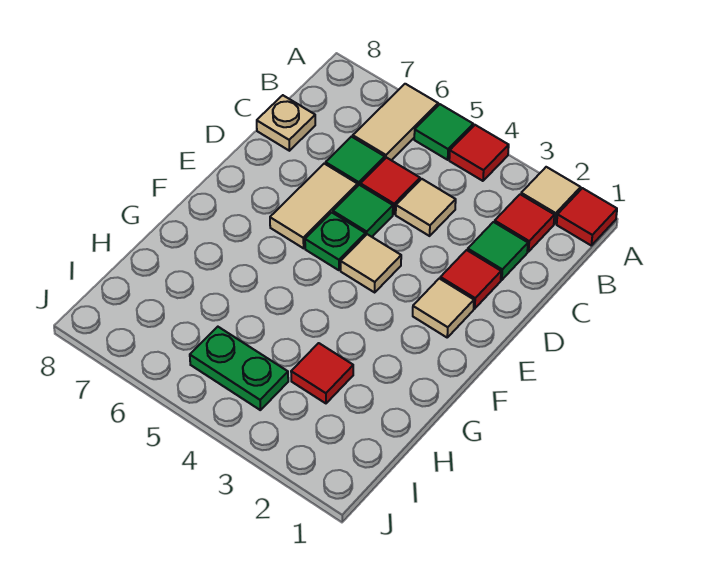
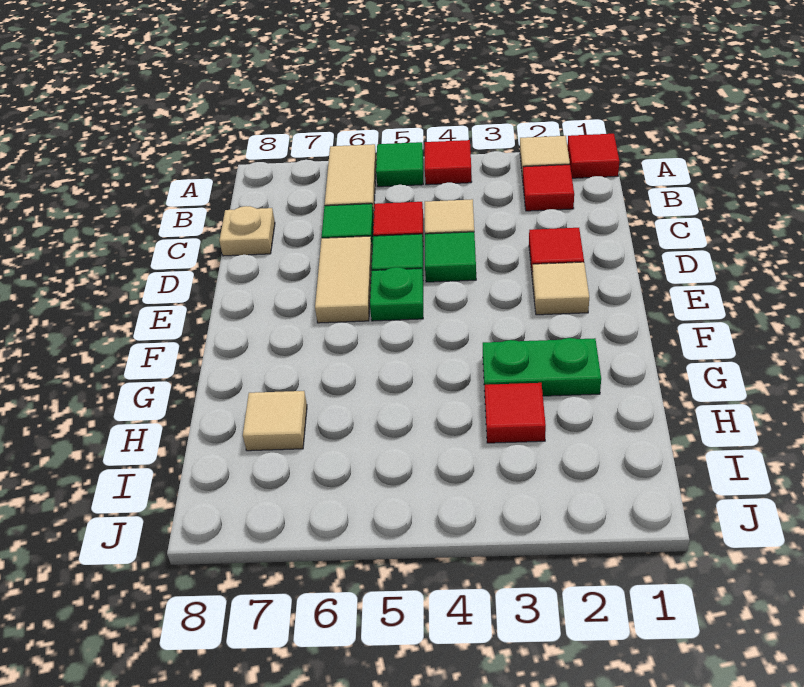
green tile C2 level 1 -> green tile D4 level 1
tan tile E4 level 1 -> tan tile H7 level 1
green plate I4:I5 level 1 -> green plate G2:G3 level 1

